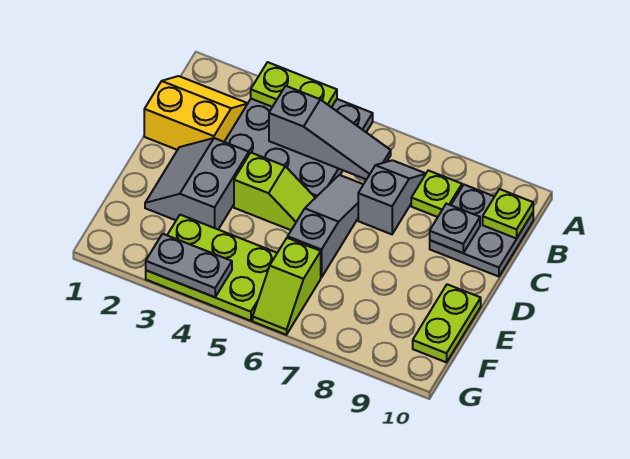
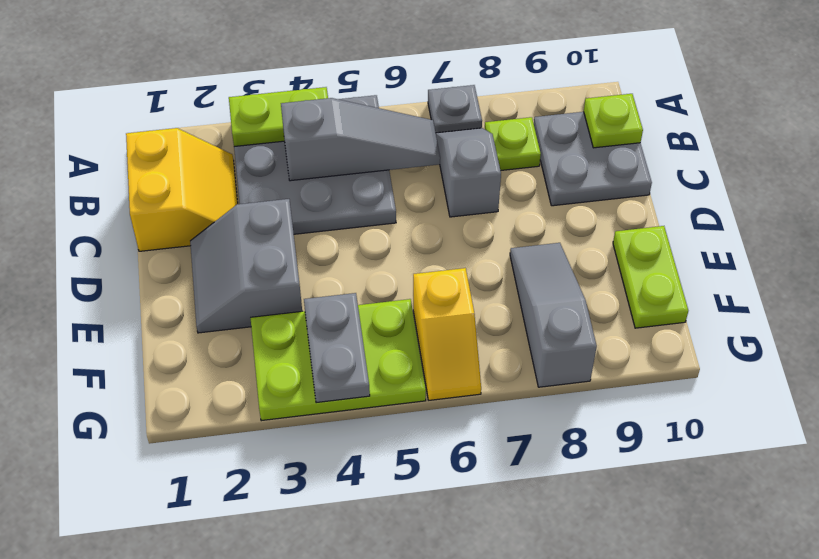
yellow slope B1:C2 level 1 top C -> yellow slope B1:C2 level 1 top 1
grey slope C6:E6 level 1 top E -> grey slope E8:G8 level 1 top G
grey plate C9 level 2 -> grey plate A7 level 1
lime slope D4:D5 level 1 top 4 -> none
lime slope F6:G6 level 1 top F -> yellow slope F6:G6 level 1 top F
grey plate G3:G4 level 2 -> grey plate F4:G4 level 2

